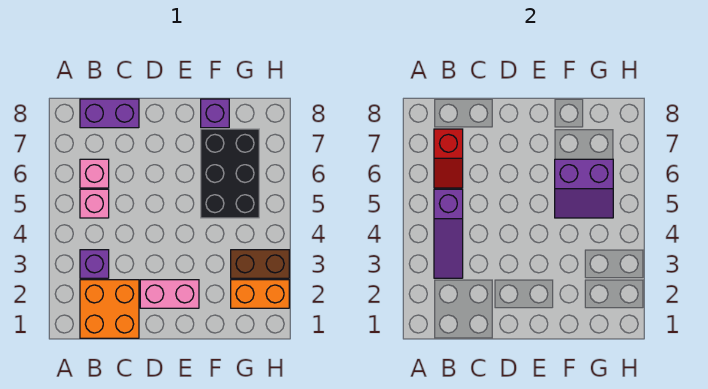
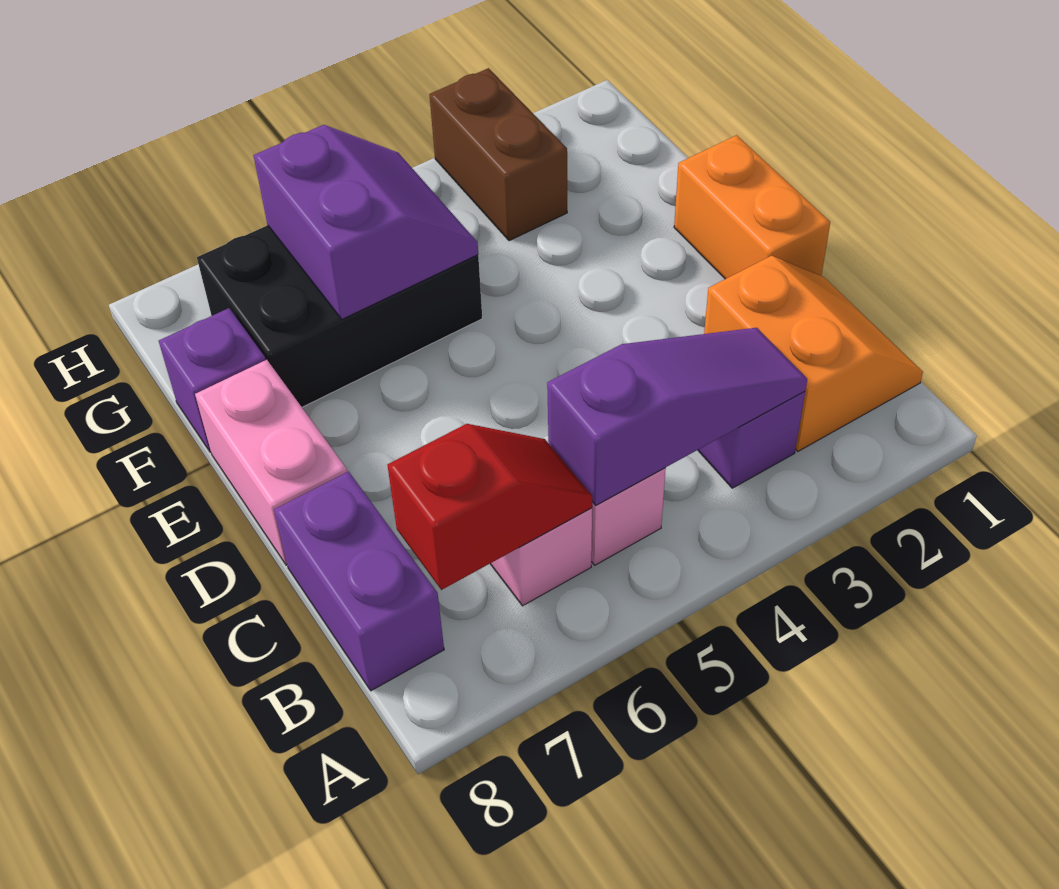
orange brick B1:C2 level 1 -> orange slope B1:C2 level 1 top 2
pink brick D2:E2 level 1 -> pink brick D8:E8 level 1
orange brick G2:H2 level 1 -> orange brick D1:E1 level 1

